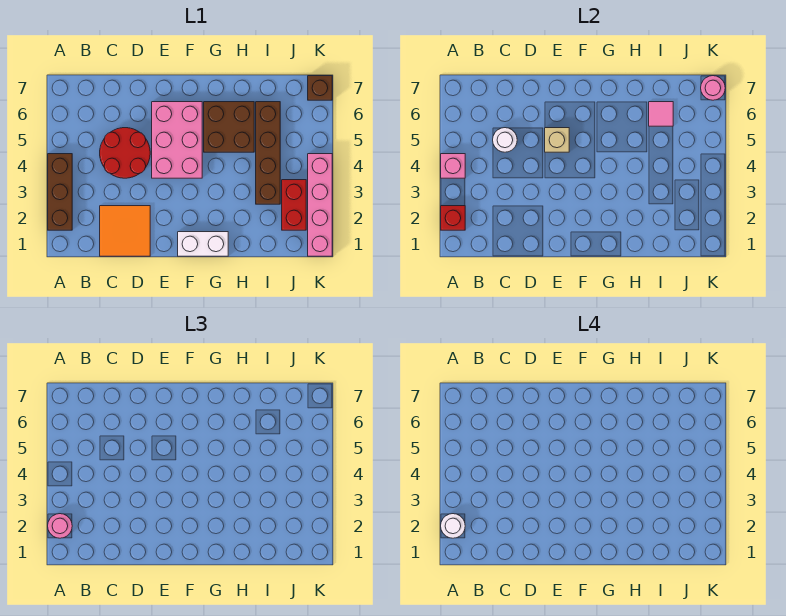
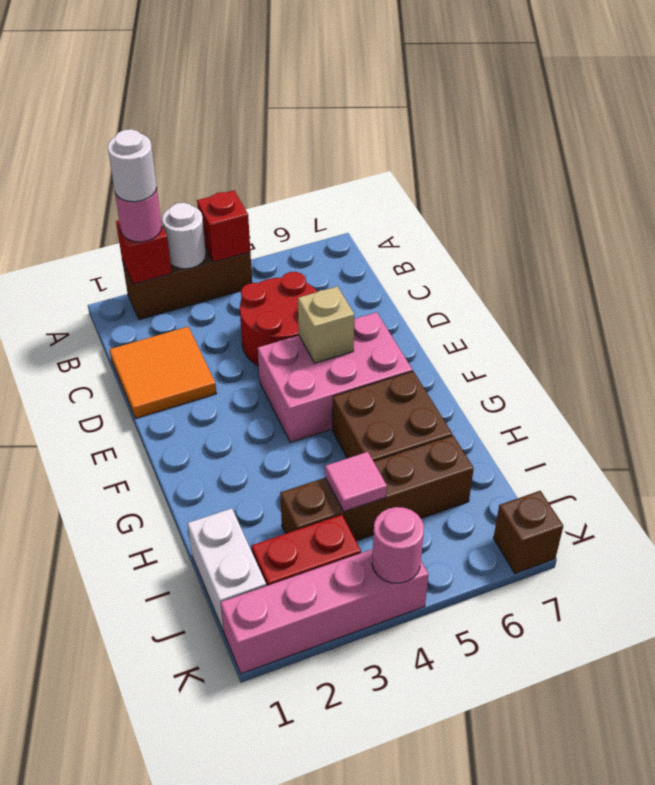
pink brick A4 level 2 -> red brick A4 level 2
white round brick C5 level 2 -> white round brick A3 level 2
white brick F1:G1 level 1 -> white brick I1:J1 level 1
pink tile I6 level 2 -> pink tile I4 level 2
pink round brick K7 level 2 -> pink round brick K4 level 2

